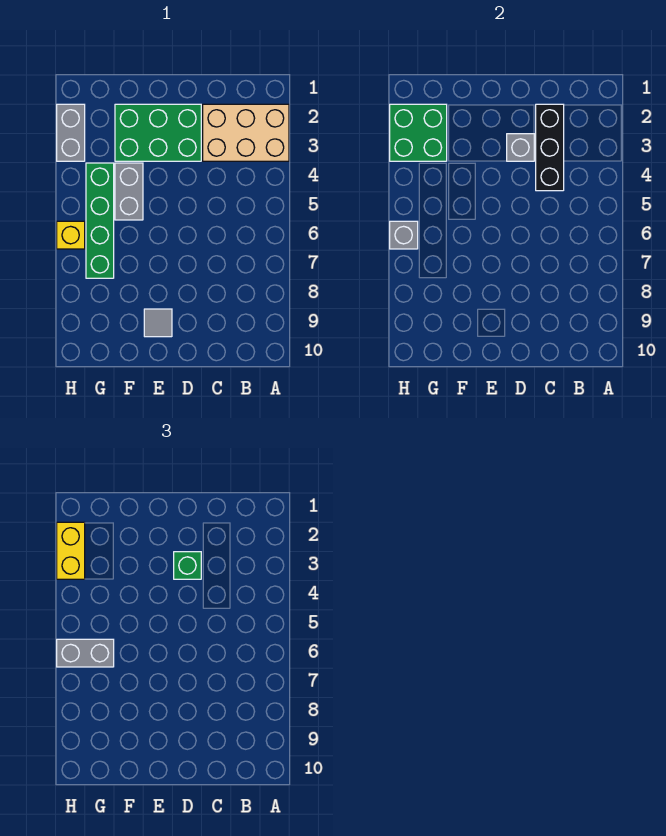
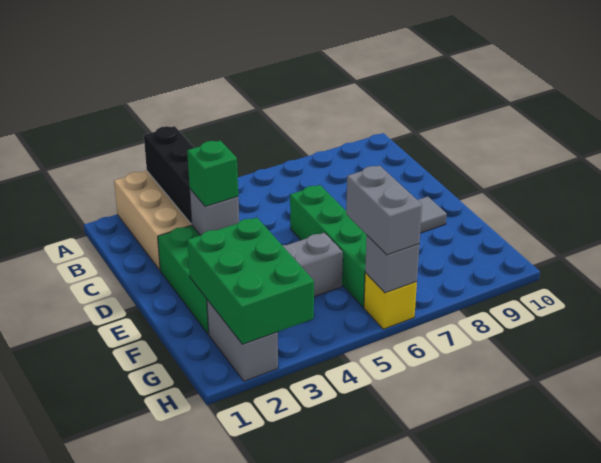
black brick C2:C4 level 2 -> black brick A3:C3 level 2
green brick G2:H3 level 2 -> green brick F2:H3 level 2
green brick G4:G7 level 1 -> green brick D6:G6 level 1
grey brick H2:H3 level 1 -> grey brick G2:H2 level 1
yellow brick H2:H3 level 3 -> none

